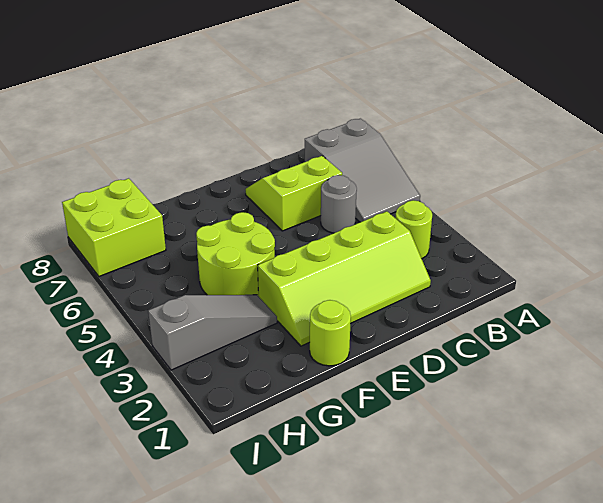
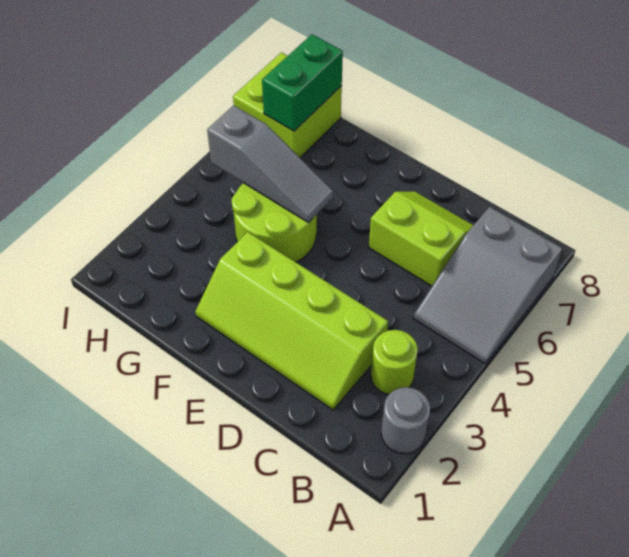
grey round brick C5 level 1 -> grey round brick A2 level 1
lime round brick F1 level 1 -> none
grey slope G3:I3 level 1 top I -> grey slope F5:H5 level 2 top H
none -> green brick H7:H8 level 2

